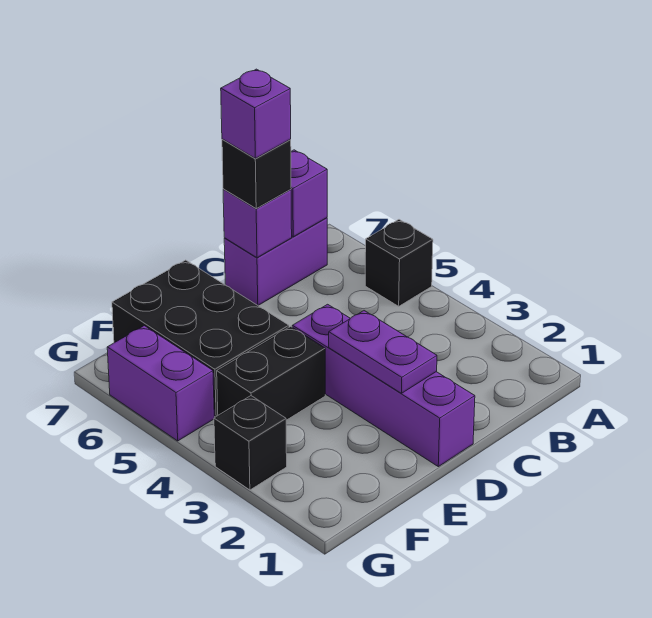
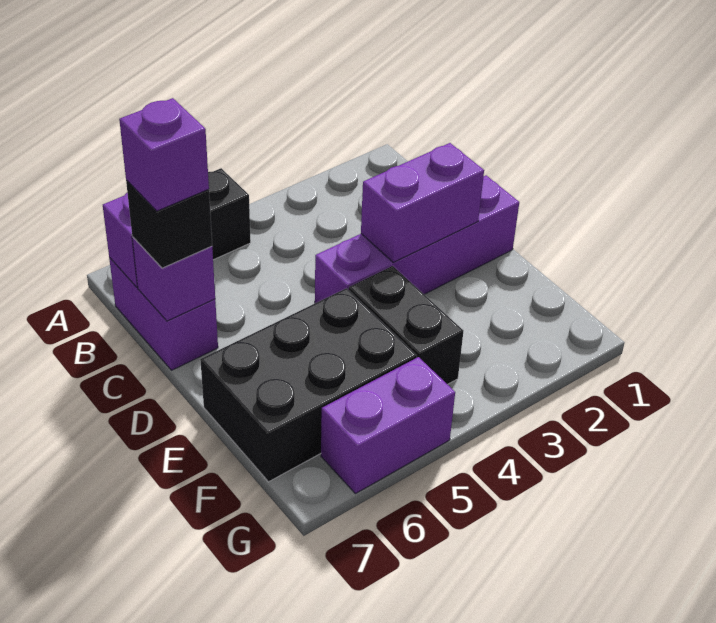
purple plate D2:D3 level 2 -> purple brick D2:D3 level 2
black brick G3 level 1 -> none

